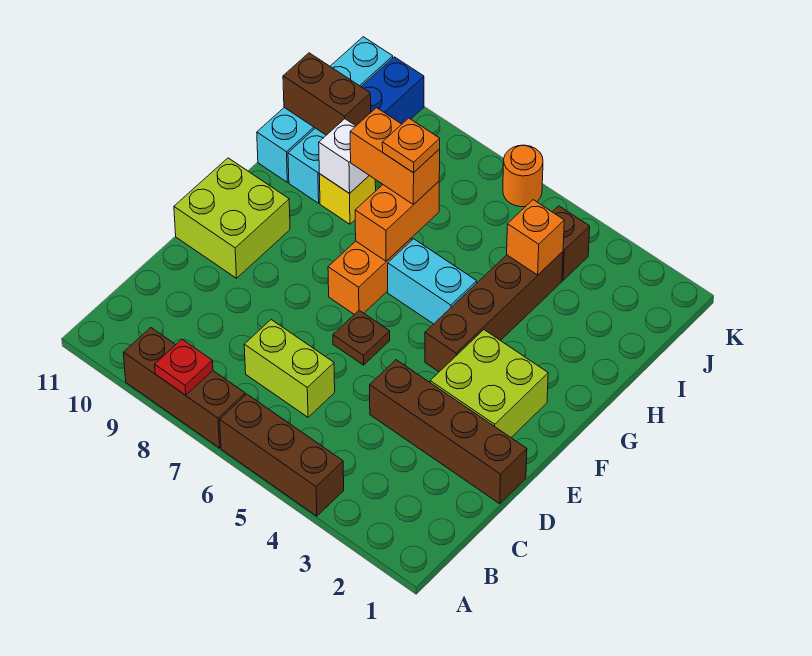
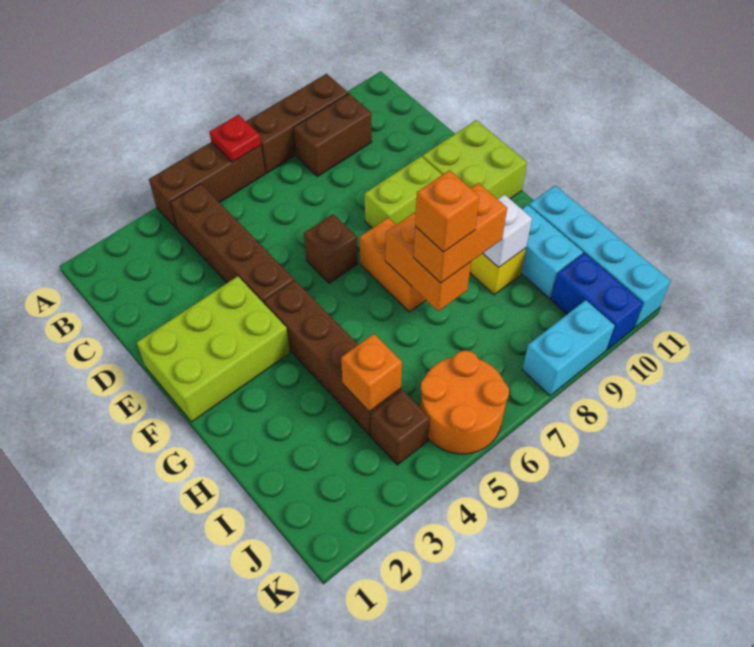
red plate A8 level 2 -> red plate A6 level 2
lime brick C6:C7 level 1 -> lime brick E8:E9 level 1
brown brick D1:D4 level 1 -> brown brick B4:E4 level 1
lime brick E2:F3 level 1 -> lime brick E1:F3 level 1
brown plate E6 level 1 -> brown brick E6 level 1
cyan brick G5:G6 level 1 -> cyan brick K8:K9 level 1
orange plate H7 level 4 -> orange brick H7 level 4
brown brick I10:I11 level 2 -> brown brick B8:B9 level 1
orange round brick K6 level 1 -> orange round brick J5:K6 level 1

